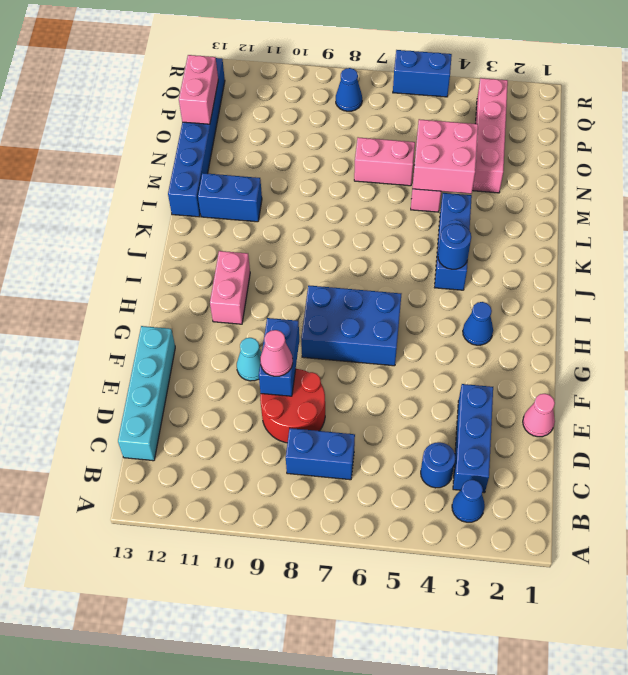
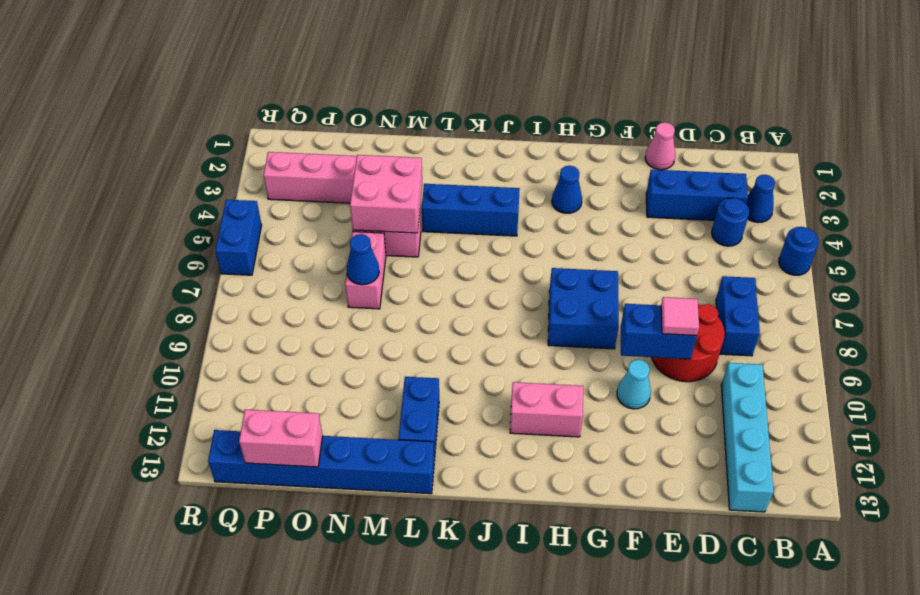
cyan brick C13:F13 level 1 -> cyan brick C10:C13 level 1
pink cone E9 level 3 -> pink tile E9 level 3
blue brick G6:H8 level 1 -> blue brick G7:H8 level 1
blue round brick J4 level 2 -> blue round brick A5 level 1
blue cone Q8 level 1 -> blue cone N7 level 2

